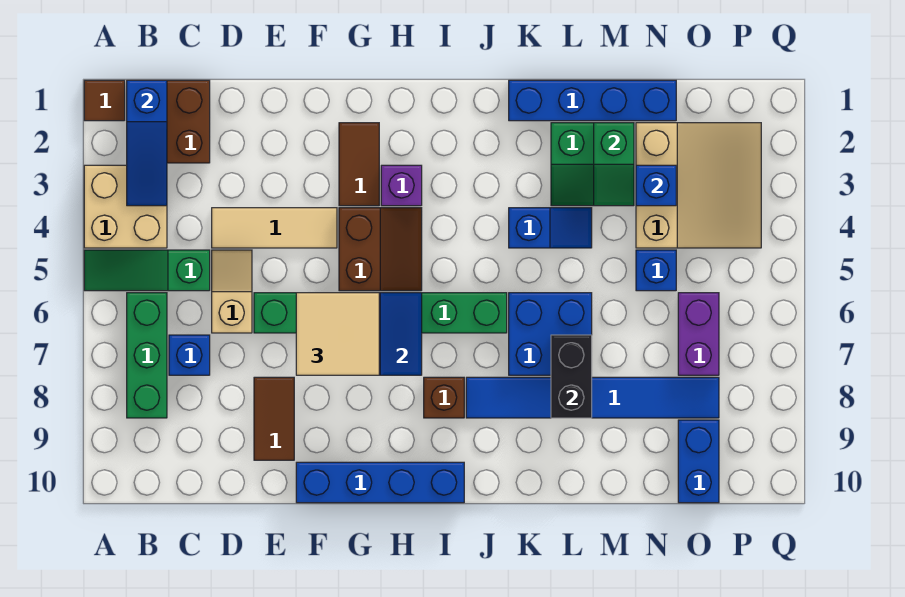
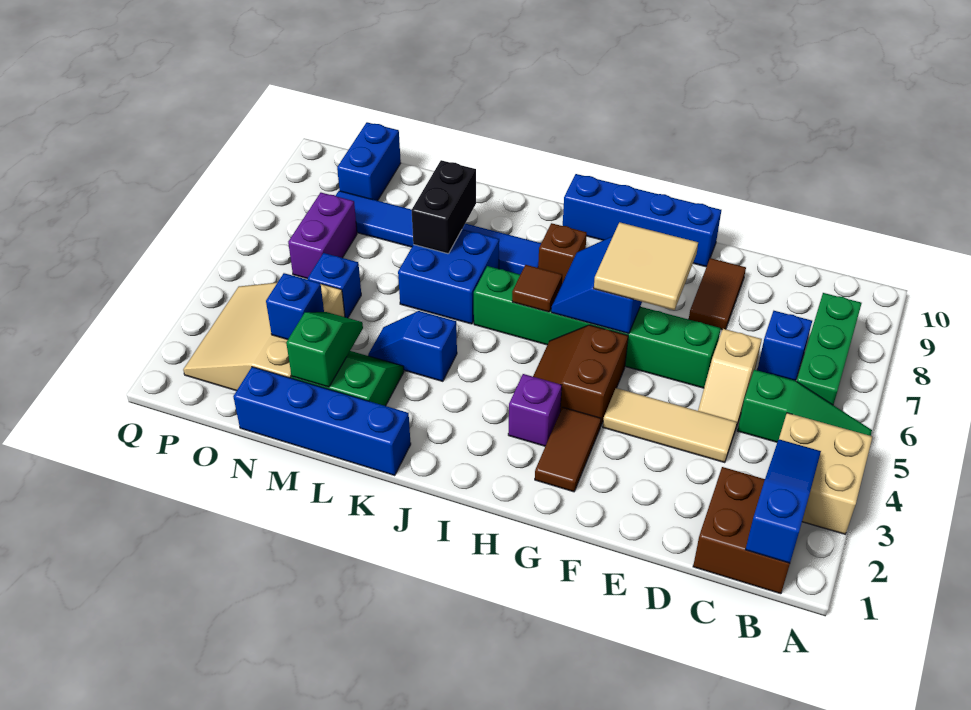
brown tile A1 level 1 -> brown tile I6 level 2

